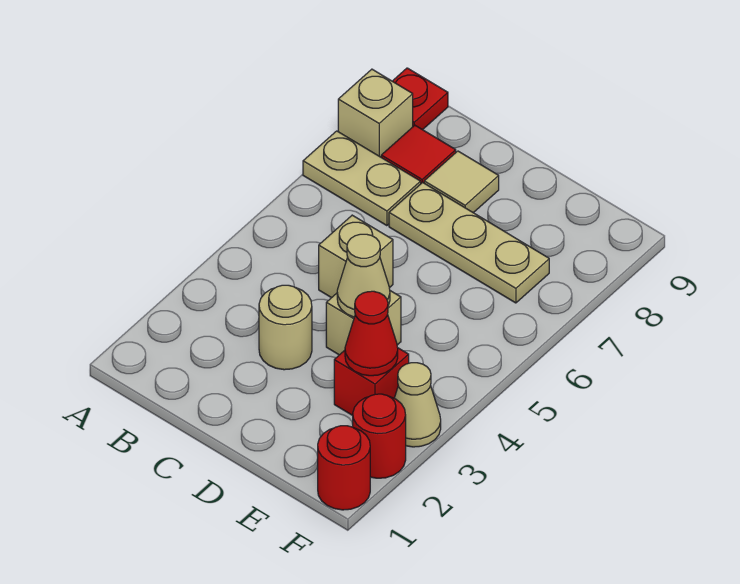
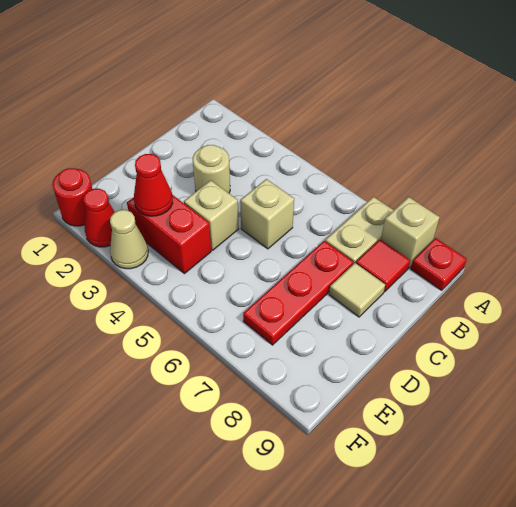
tan plate C7:E7 level 1 -> red plate C7:E7 level 1
tan cone D4 level 2 -> none
red brick E3 level 1 -> red brick E3:E4 level 1
red round brick F2 level 1 -> red cone F2 level 1

